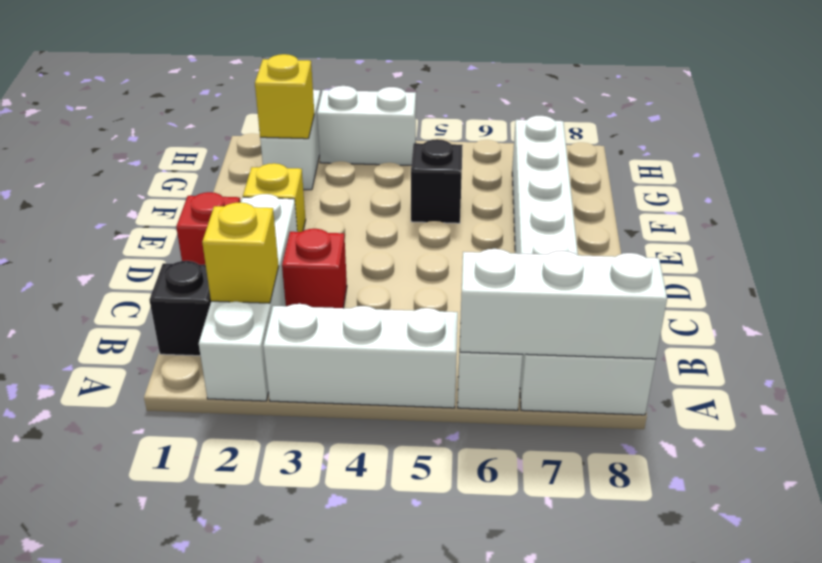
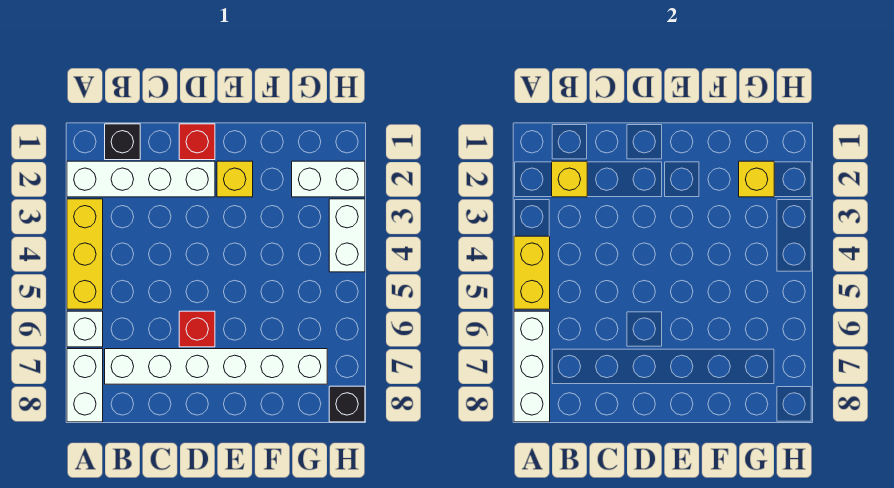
white brick A3:A5 level 1 -> yellow brick A3:A5 level 1
none -> yellow brick A4:A5 level 2
red brick C3 level 1 -> red brick D6 level 1
black brick F5 level 1 -> black brick H8 level 1

